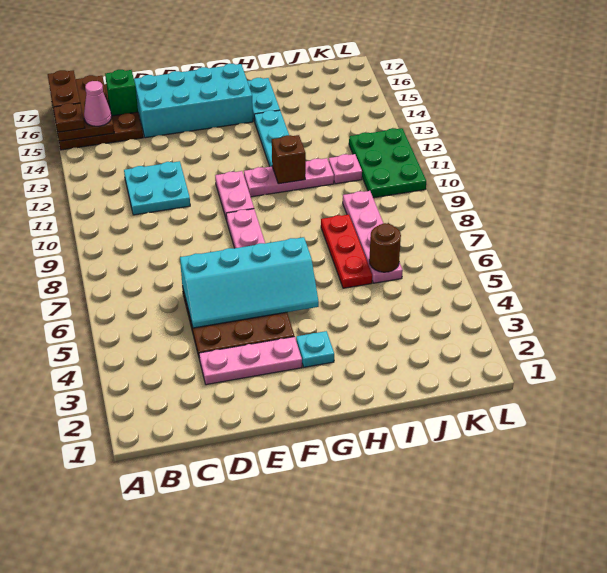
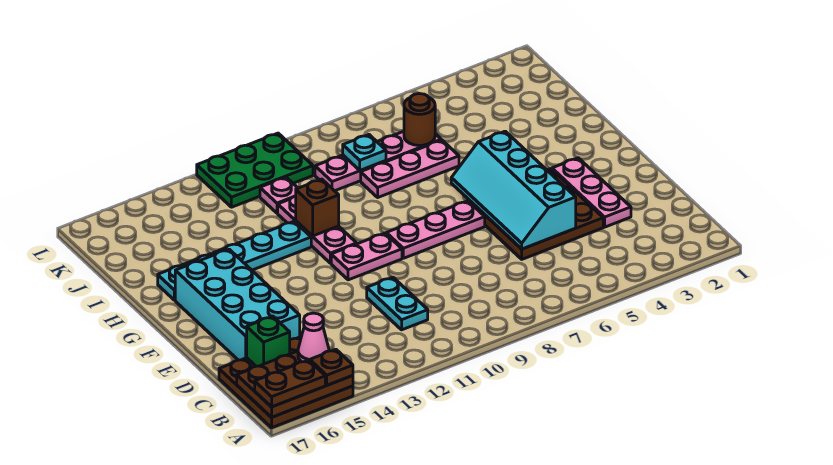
cyan plate C11:D12 level 1 -> cyan plate C11:D11 level 1
cyan slope D5:G6 level 2 top 6 -> cyan slope D5:G6 level 2 top 5
cyan plate G3 level 1 -> cyan plate J8 level 2
red plate I6:I8 level 1 -> pink plate I6:I8 level 1

